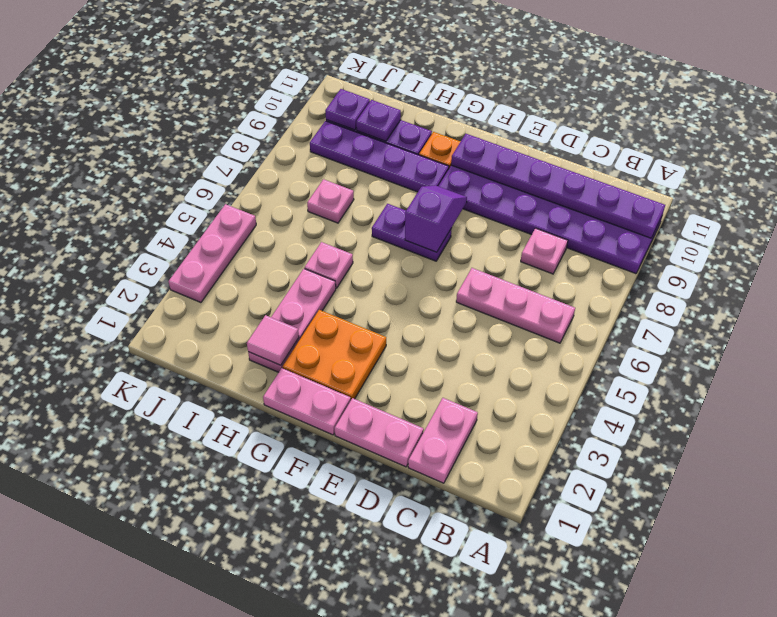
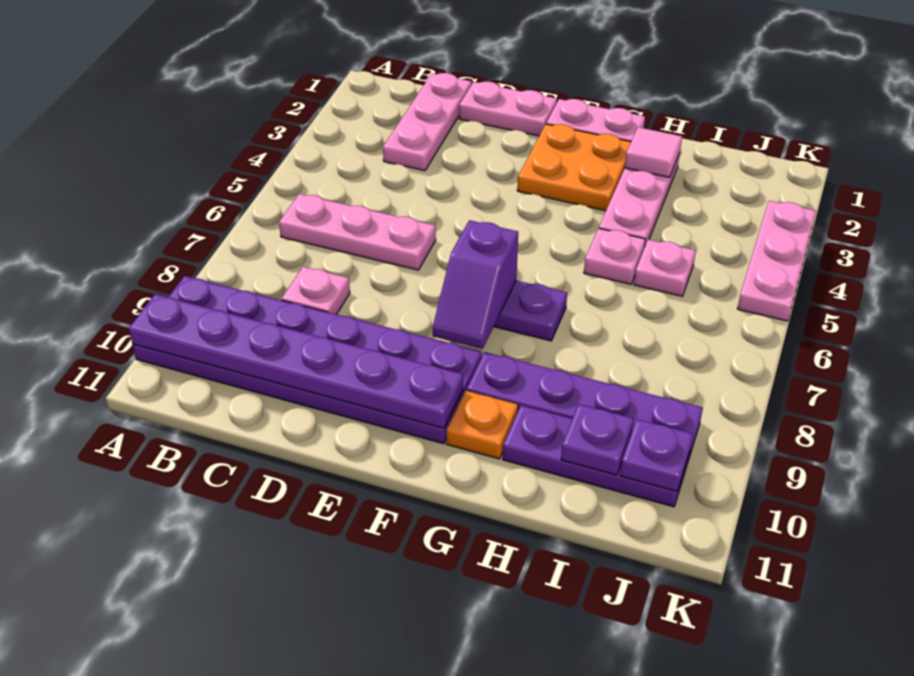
pink plate C1:C2 level 1 -> pink plate C1:C3 level 1
pink plate I7 level 1 -> pink plate I5 level 1

